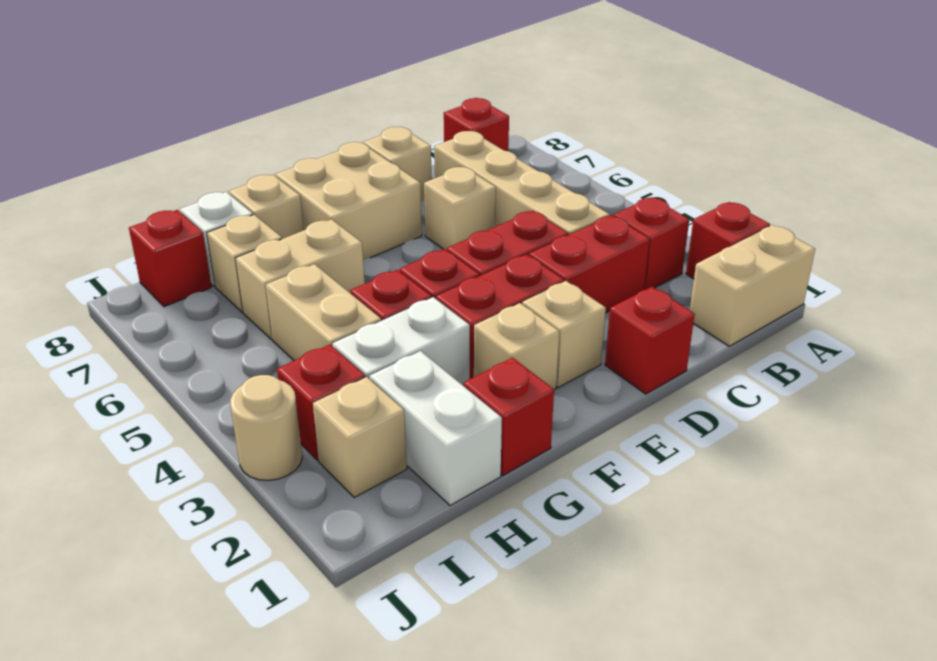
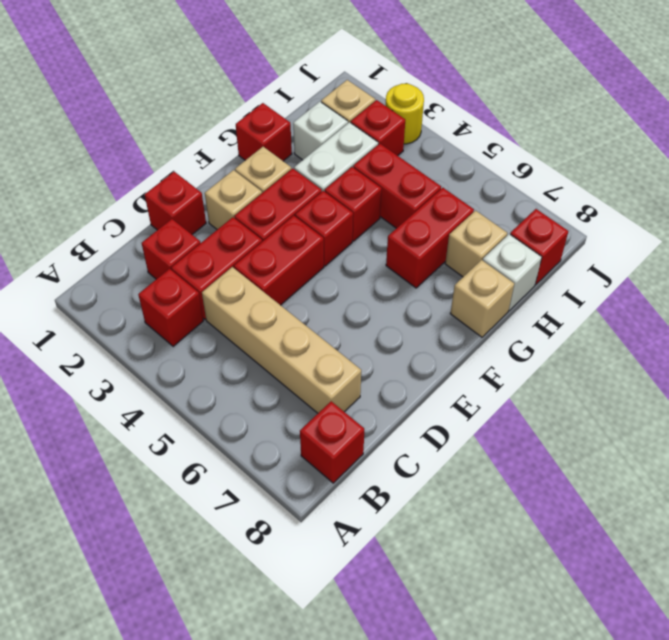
tan brick A1:B1 level 1 -> none
red brick A2 level 1 -> red brick C2 level 1
tan brick D6 level 1 -> none
tan brick D8 level 1 -> none
tan brick E7:F8 level 1 -> none
tan brick G6:H6 level 1 -> red brick G6:H6 level 1
white brick H1:H2 level 1 -> white brick H2 level 1
tan brick H4:H5 level 1 -> red brick H4:H5 level 1
tan round brick J3 level 1 -> yellow round brick J3 level 1

